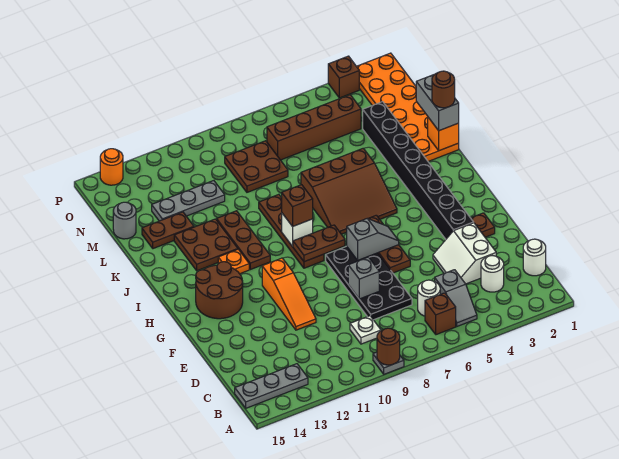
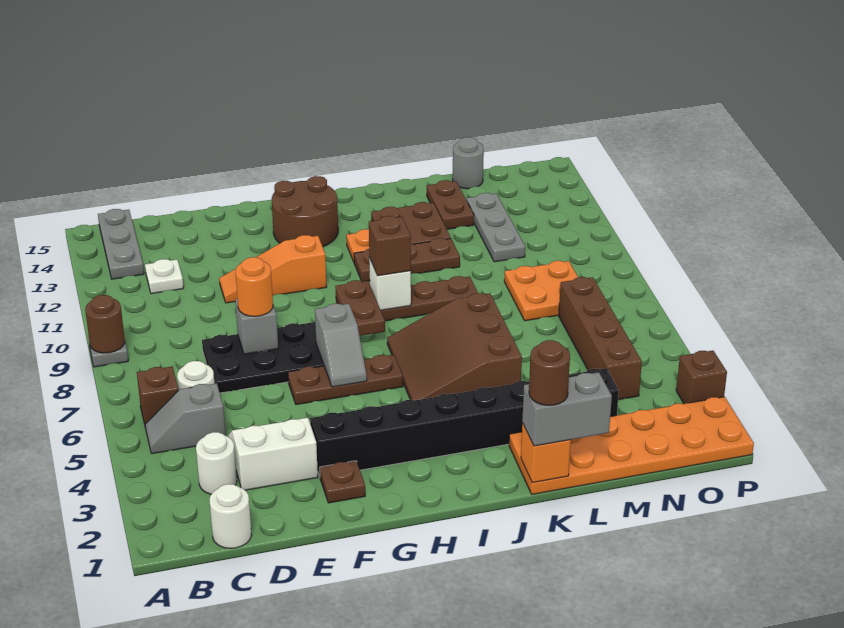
white plate C9 level 1 -> white plate C12 level 1
brown plate M8:N9 level 1 -> orange plate M8:N9 level 1
orange round brick P14 level 1 -> orange round brick E8 level 3

